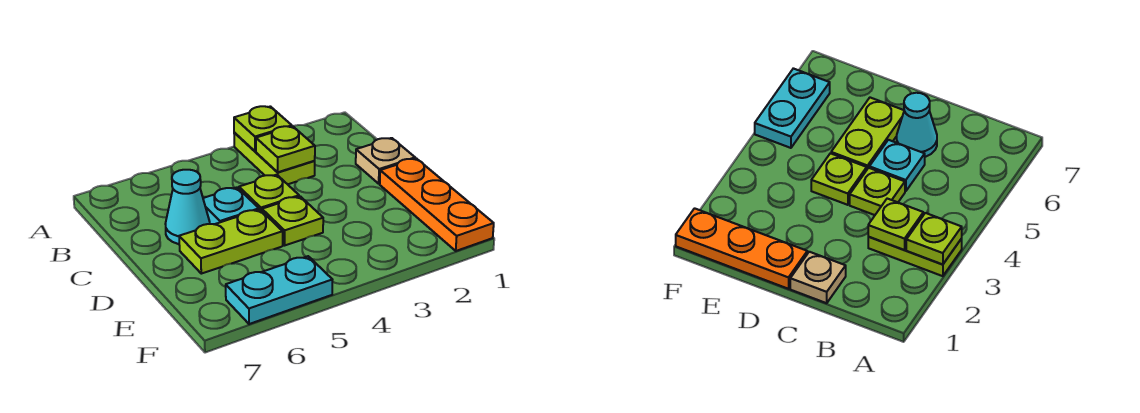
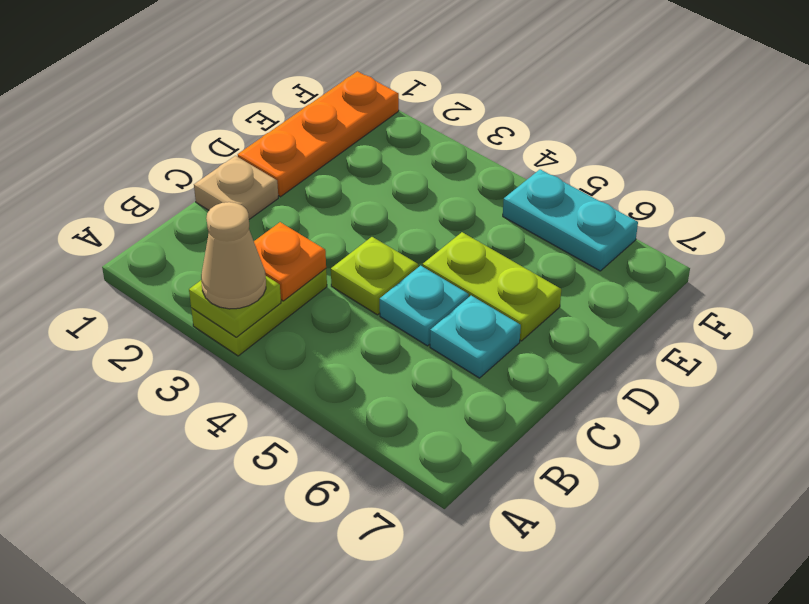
none -> tan cone A3 level 3
lime plate B3 level 2 -> orange plate B3 level 2
cyan cone C6 level 1 -> cyan plate C6 level 1
lime plate D4 level 1 -> none

